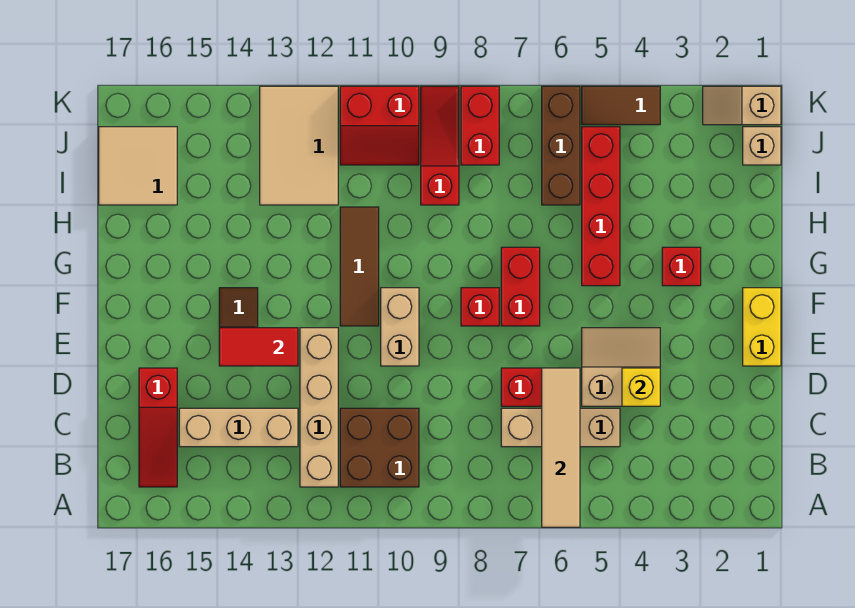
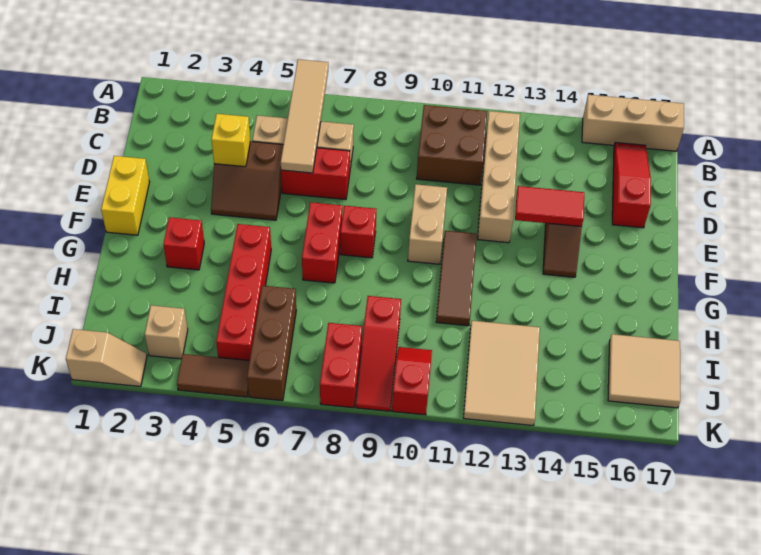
tan brick C13:C15 level 1 -> tan brick A15:A17 level 1
tan slope D4:E5 level 1 top D -> brown slope D4:E5 level 1 top D
tan brick J1 level 1 -> tan brick J3 level 1
red slope J10:K11 level 1 top K -> red slope J10:K10 level 1 top K

